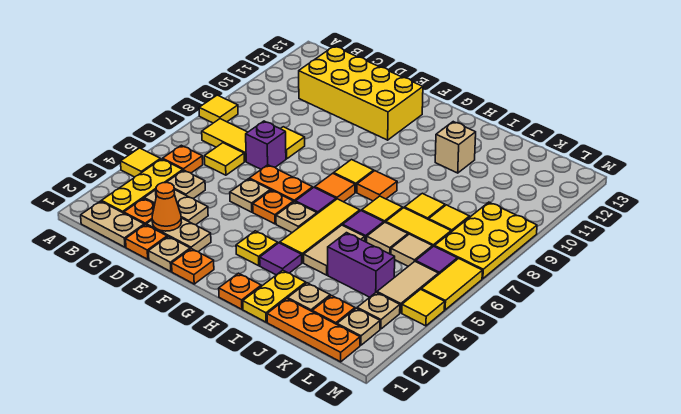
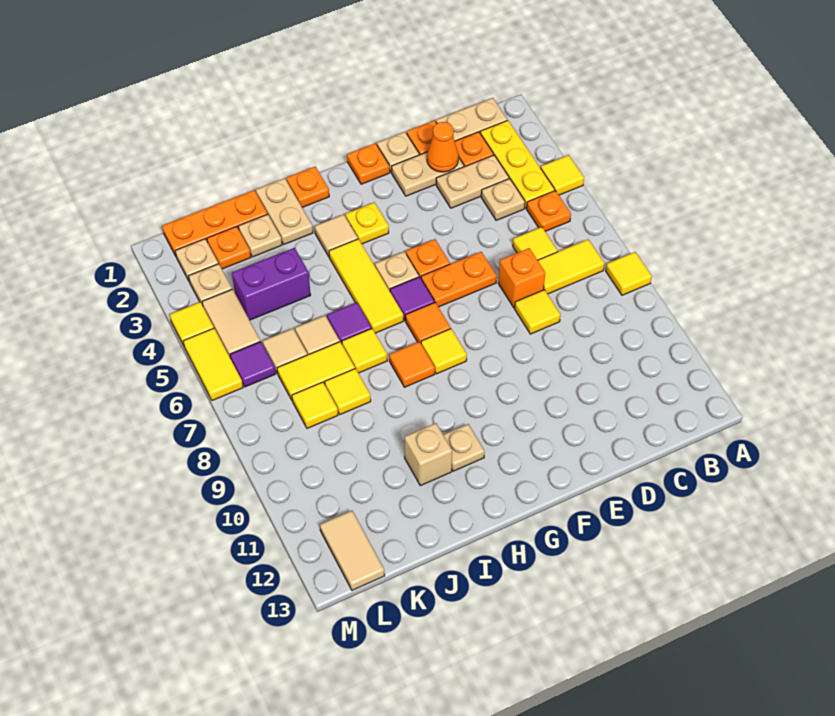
yellow brick C11:F12 level 1 -> none
purple brick D7 level 1 -> orange brick D7 level 1
tan plate E5 level 1 -> tan plate H11 level 1
purple tile H3 level 1 -> tan tile H3 level 1
yellow plate I1:I2 level 1 -> tan plate I1:I2 level 1
tan tile I4:I5 level 1 -> tan tile L12:L13 level 1
yellow plate L7:M9 level 1 -> none

